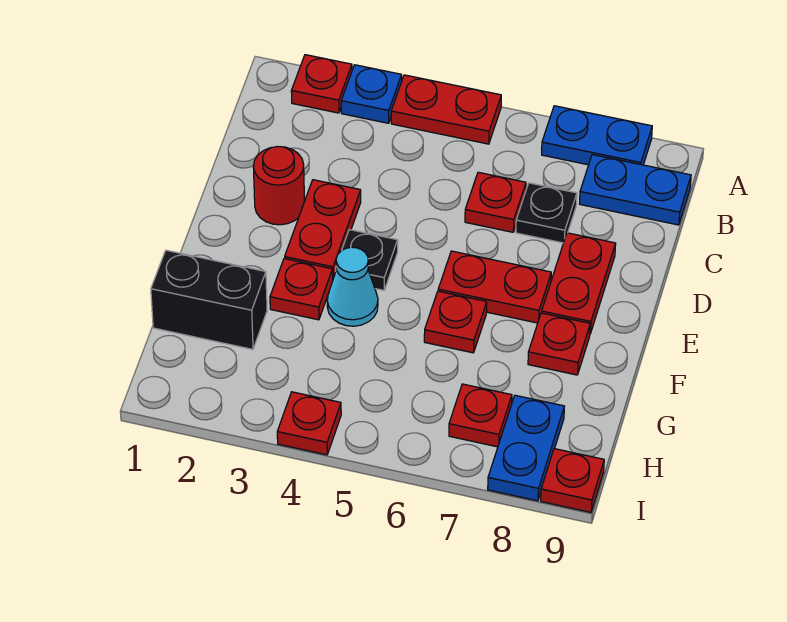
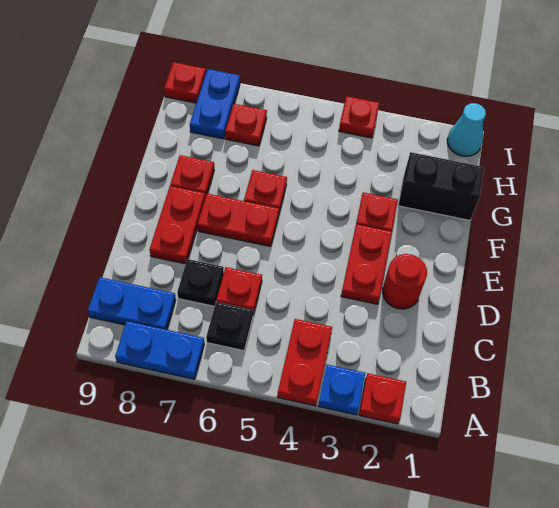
red plate A4:A5 level 1 -> red plate A4:B4 level 1
black plate E4 level 1 -> black plate B6 level 1
cyan cone F4 level 1 -> cyan cone I1 level 1

